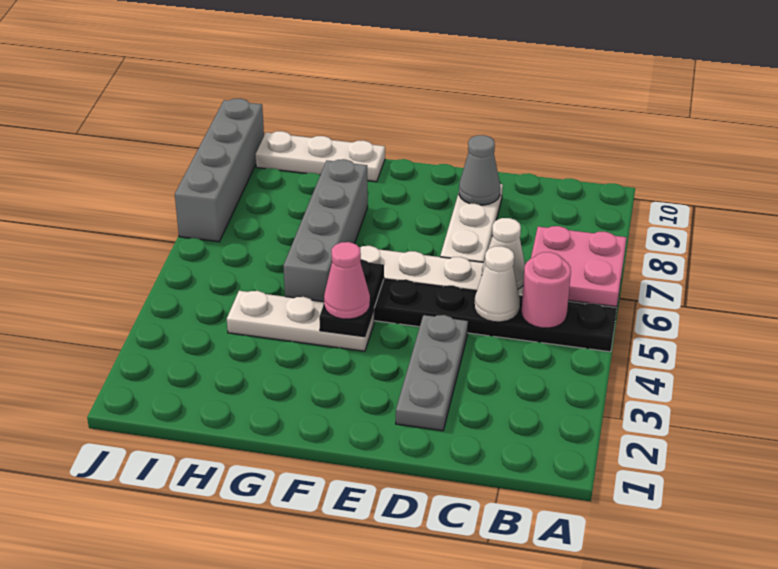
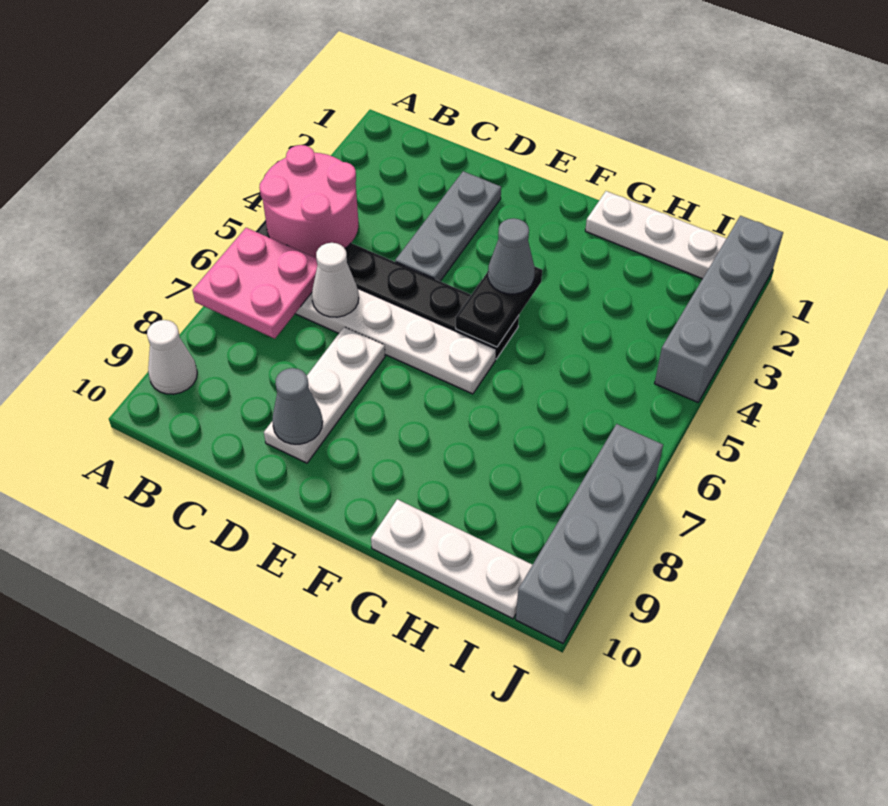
pink round brick B5 level 2 -> pink round brick A4:B5 level 2
white cone C5 level 2 -> white cone A9 level 1
white plate F4:H4 level 1 -> white plate G1:I1 level 1
pink cone F4 level 3 -> grey cone F4 level 3
grey brick G5:G8 level 1 -> grey brick J1:J4 level 1

